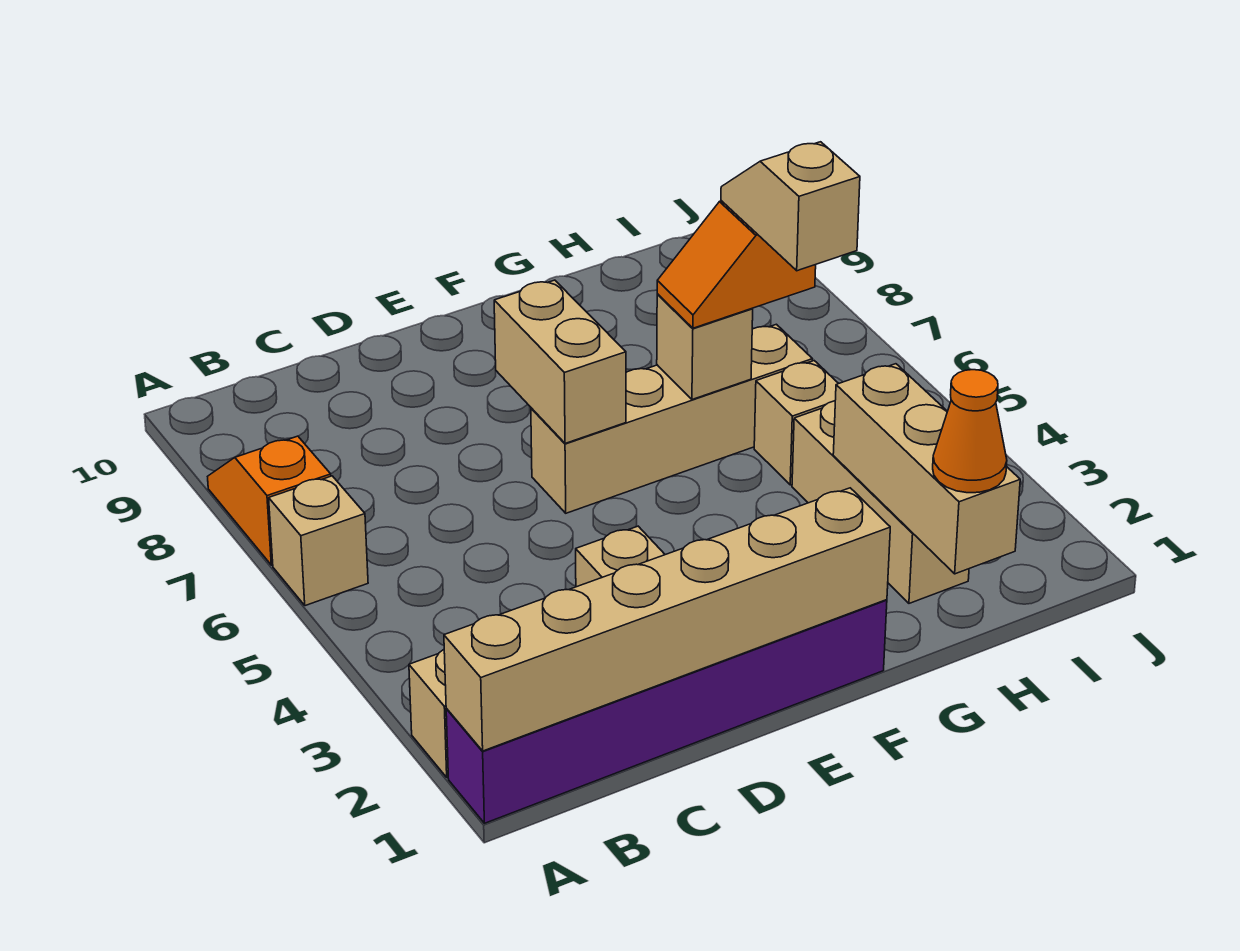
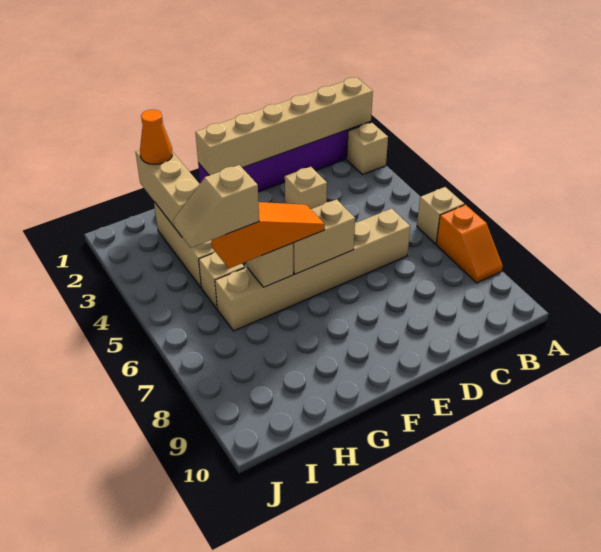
tan brick E6:H6 level 1 -> tan brick C6:H6 level 1
tan brick E6:E7 level 2 -> tan brick E6:F6 level 2
orange slope G6:H6 level 3 top H -> orange slope F6:H6 level 3 top H
tan slope H5:H6 level 4 top 5 -> tan slope H6:I6 level 4 top H

